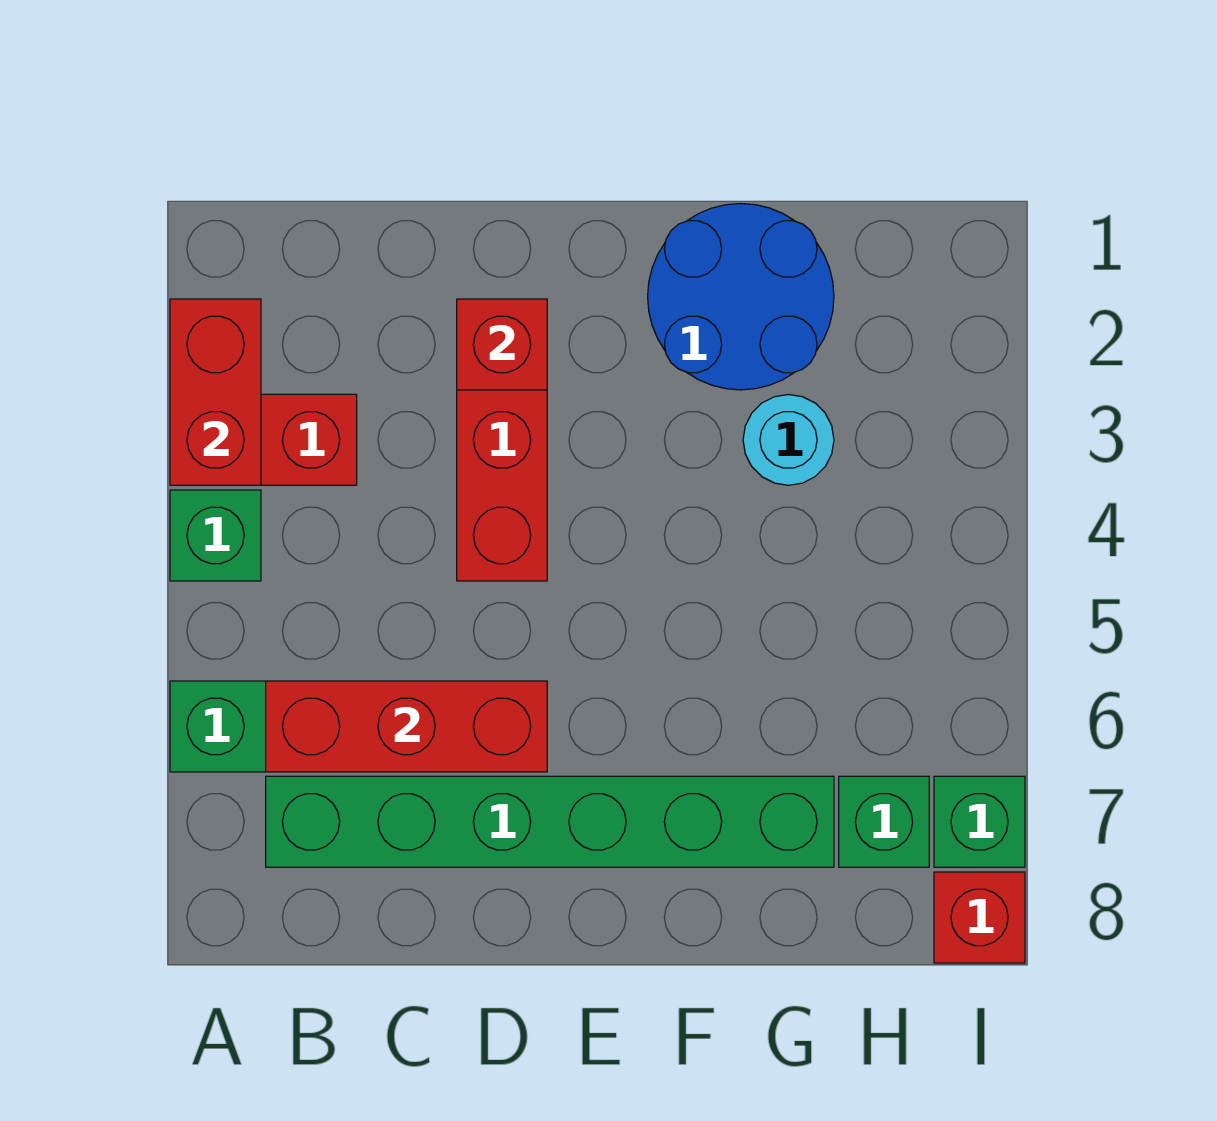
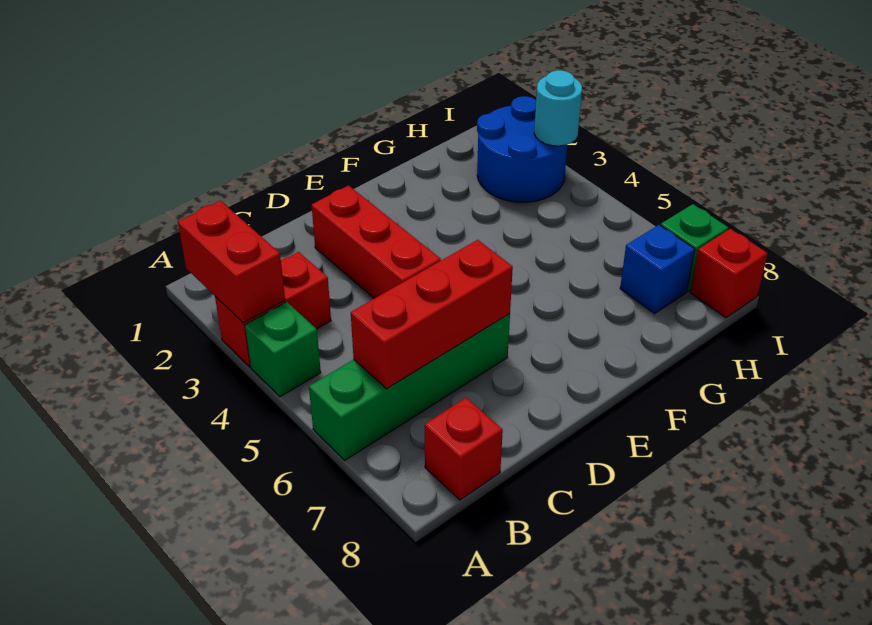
green brick B7:G7 level 1 -> none
red brick D2 level 2 -> red brick B8 level 1
blue round brick F1:G2 level 1 -> blue round brick H2:I3 level 1
cyan round brick G3 level 1 -> cyan round brick I3 level 2
green brick H7 level 1 -> blue brick H7 level 1

